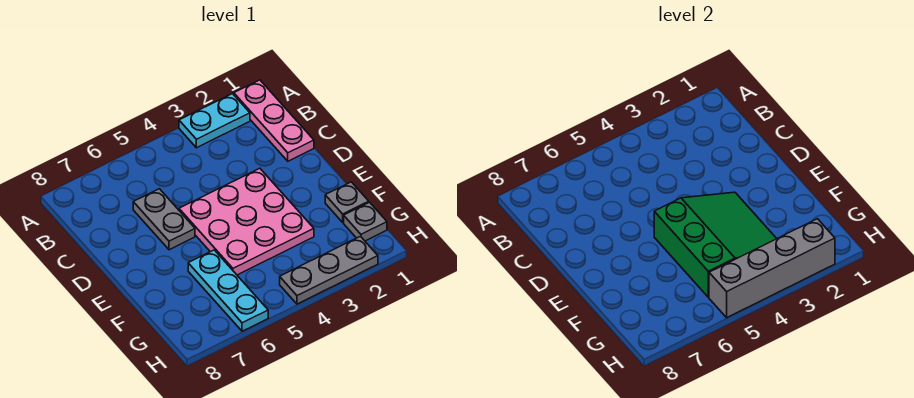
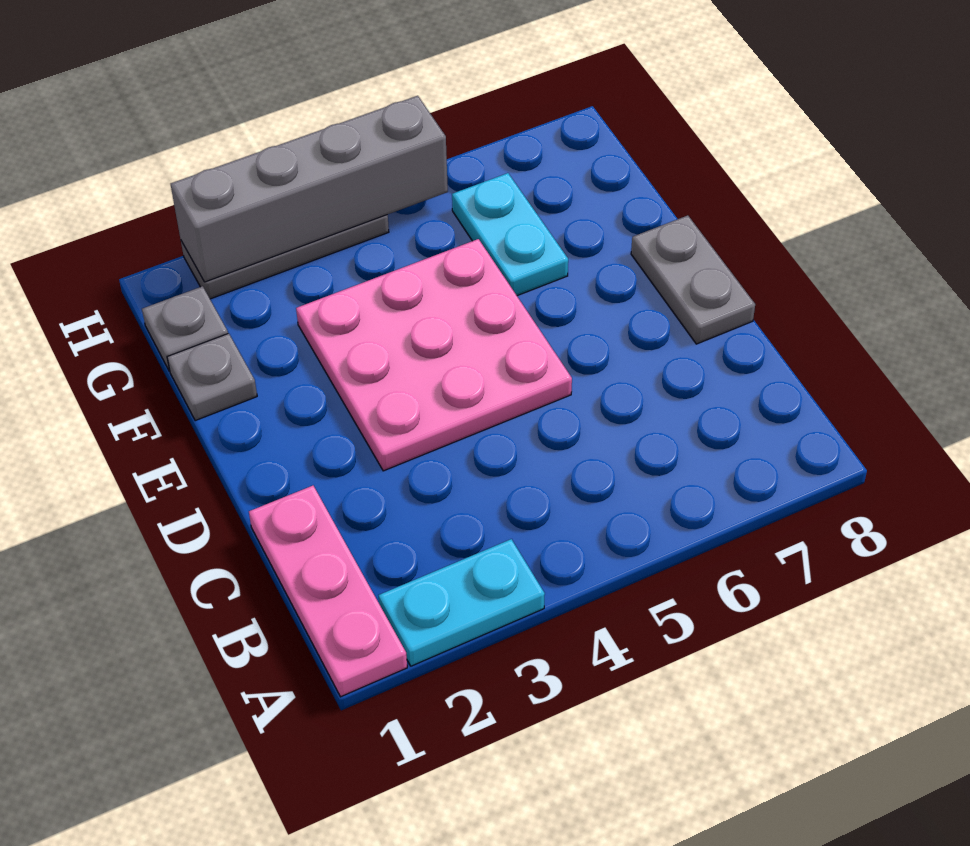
grey plate C6:D6 level 1 -> grey plate D8:E8 level 1
green slope E3:G5 level 2 top 5 -> none
cyan plate F6:H6 level 1 -> cyan plate F6:G6 level 1

